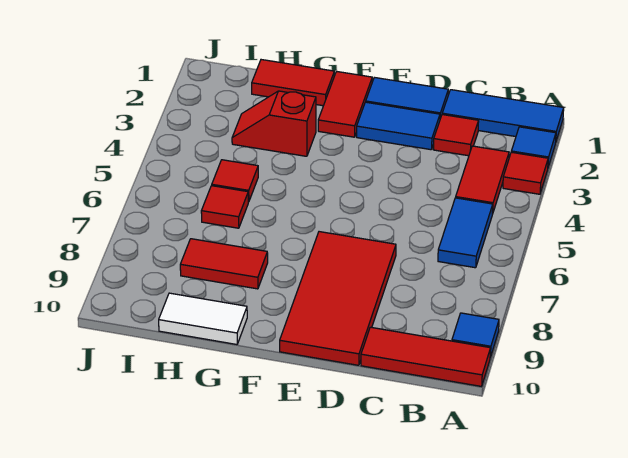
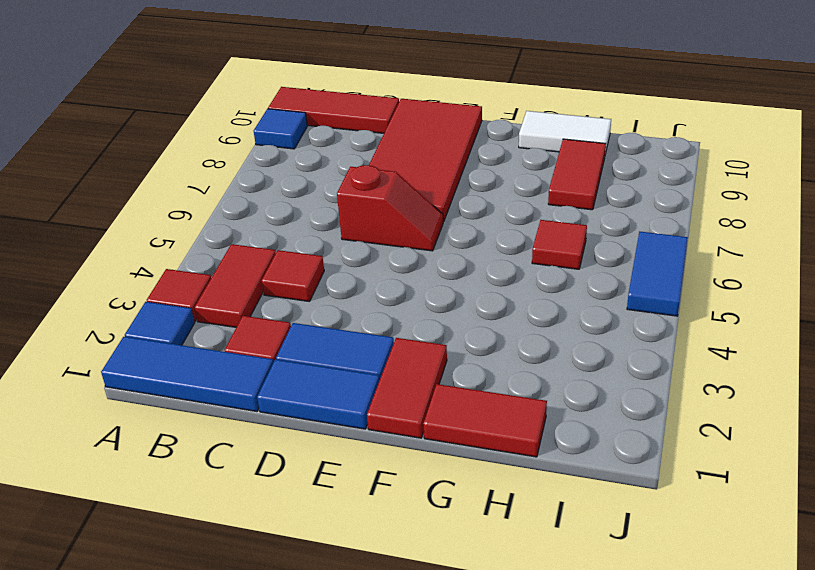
blue tile B5:B6 level 1 -> blue tile J5:J6 level 1
red slope G3:H3 level 1 top G -> red slope D6:E6 level 1 top D
red tile G8:H8 level 1 -> red tile H8:H9 level 1
red tile H5 level 1 -> red tile C4 level 1

